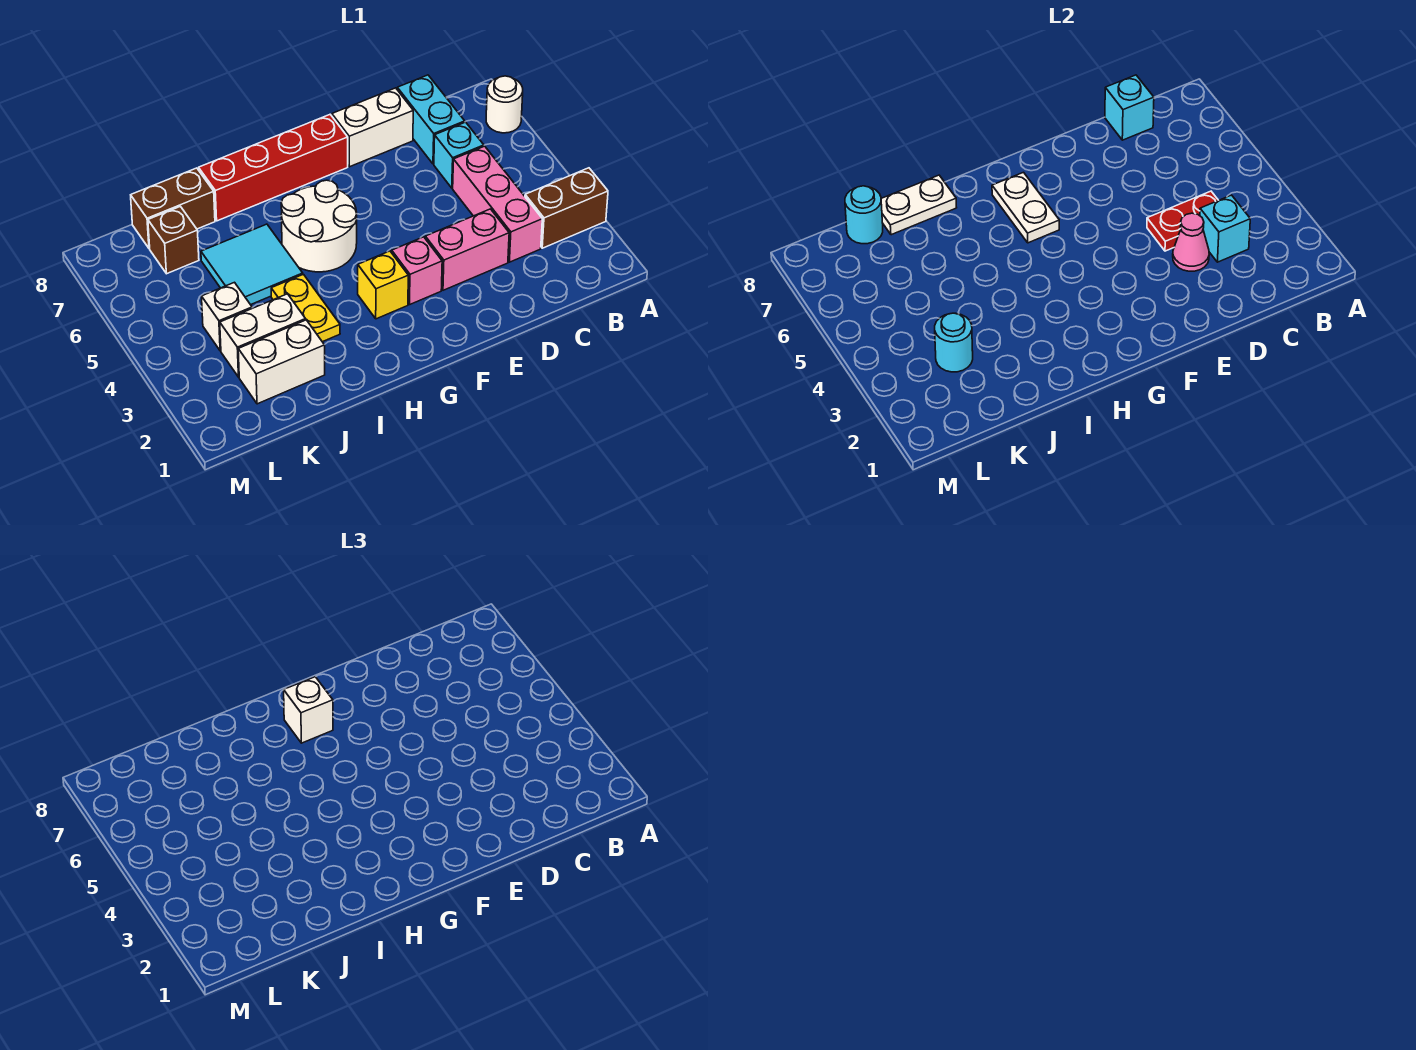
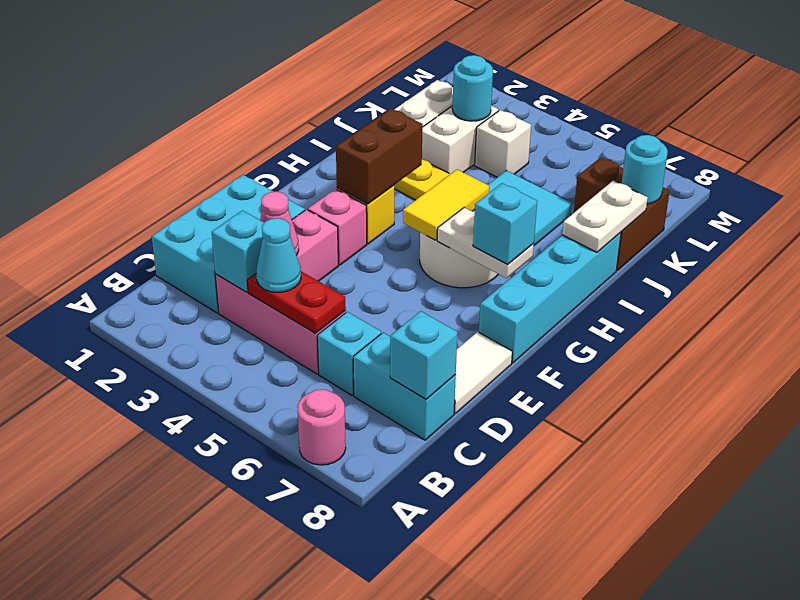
brown brick A3:B3 level 1 -> brown brick G3:H3 level 2
white round brick A7 level 1 -> pink round brick A7 level 1
none -> cyan brick C1:E2 level 1
red plate C4:D4 level 2 -> red plate C4:C5 level 2
none -> cyan cone C4 level 3
white brick D8:E8 level 1 -> white tile D8:E8 level 1
red brick F8:I8 level 1 -> cyan brick F8:I8 level 1
none -> yellow tile G5:H5 level 2
white brick G7 level 3 -> cyan brick G7 level 3

